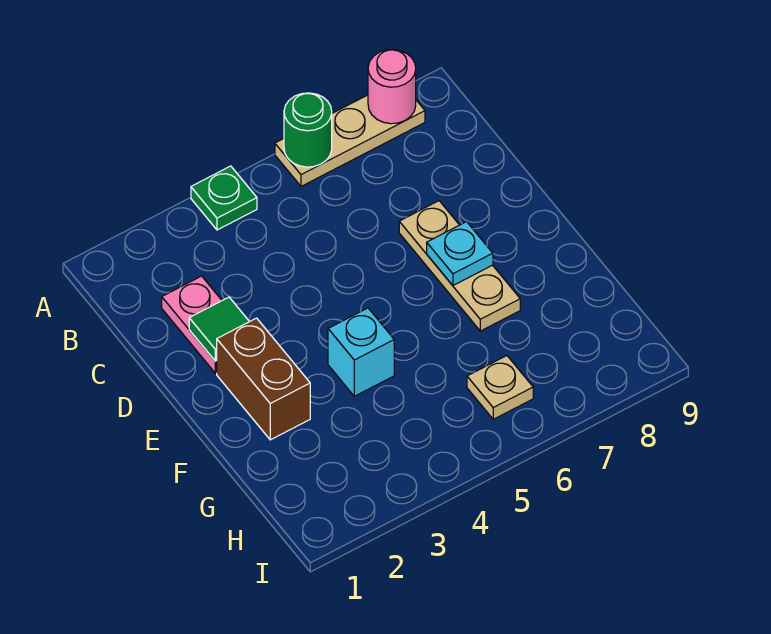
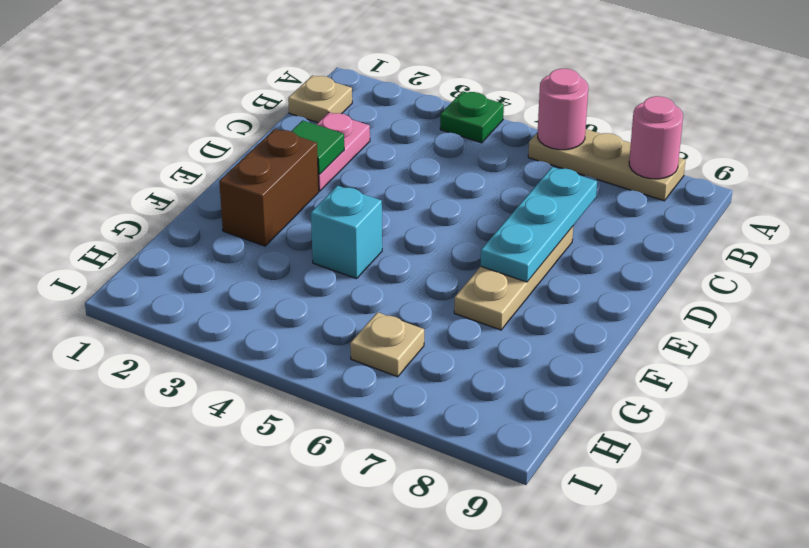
green round brick A6 level 2 -> pink round brick A6 level 2
none -> tan plate B1 level 1
cyan plate E7 level 2 -> cyan plate C7:E7 level 2

